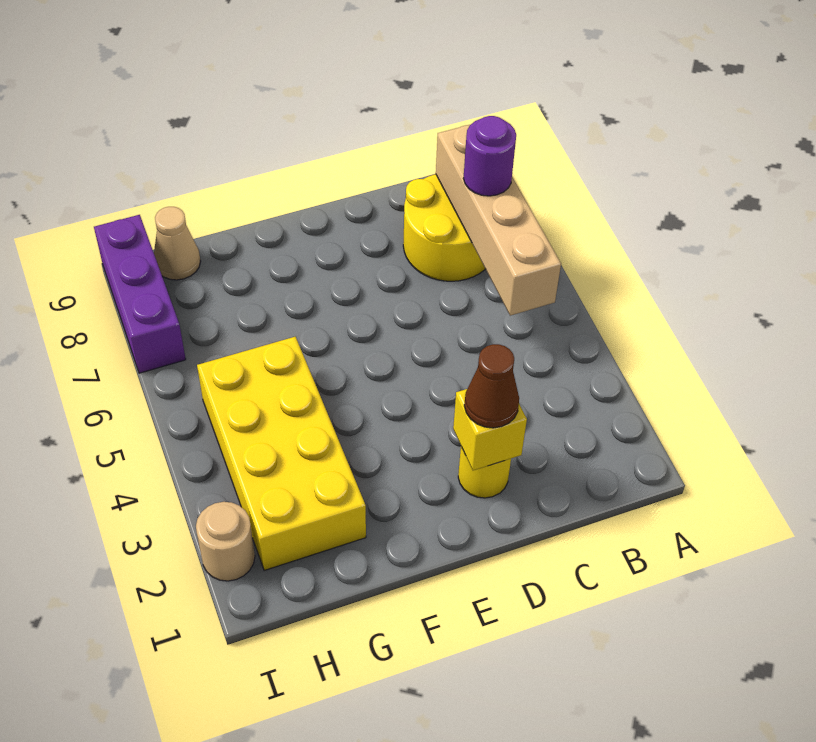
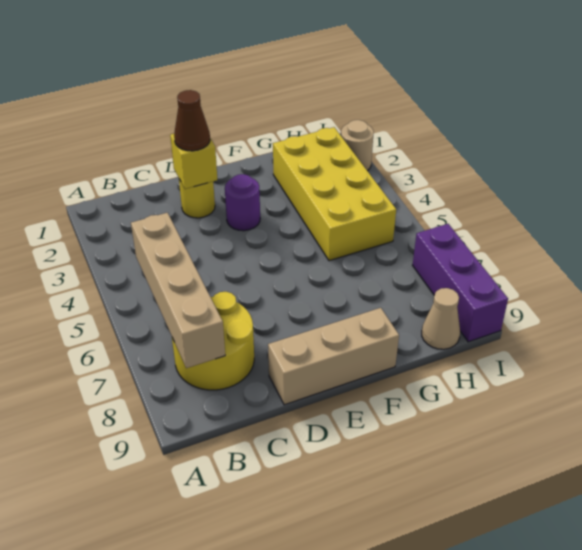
purple round brick B7 level 3 -> purple round brick E3 level 1
none -> tan brick D9:F9 level 1

